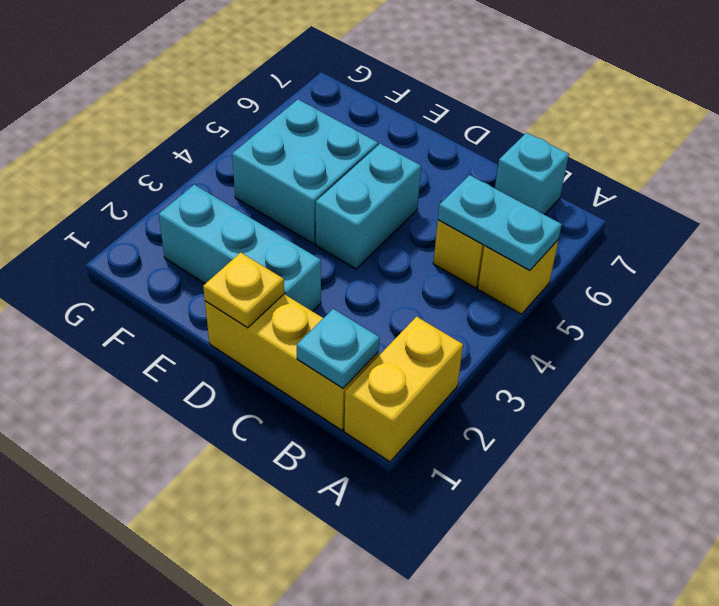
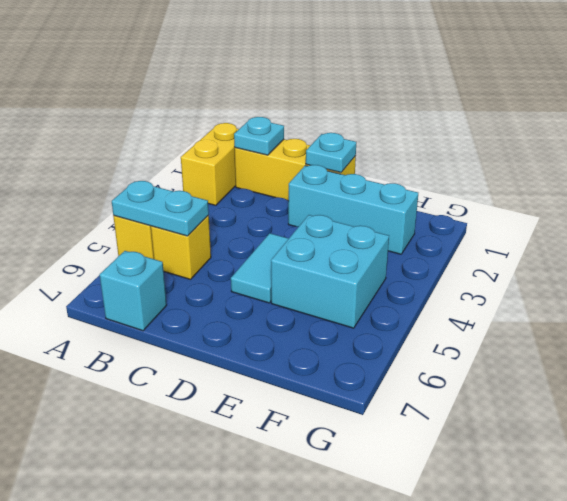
yellow plate D1 level 2 -> cyan plate D1 level 2
cyan brick D4:D5 level 1 -> cyan tile D4:D5 level 1

